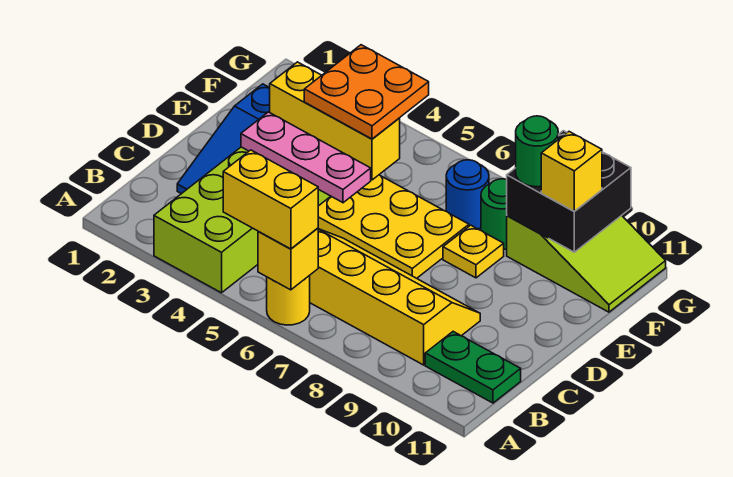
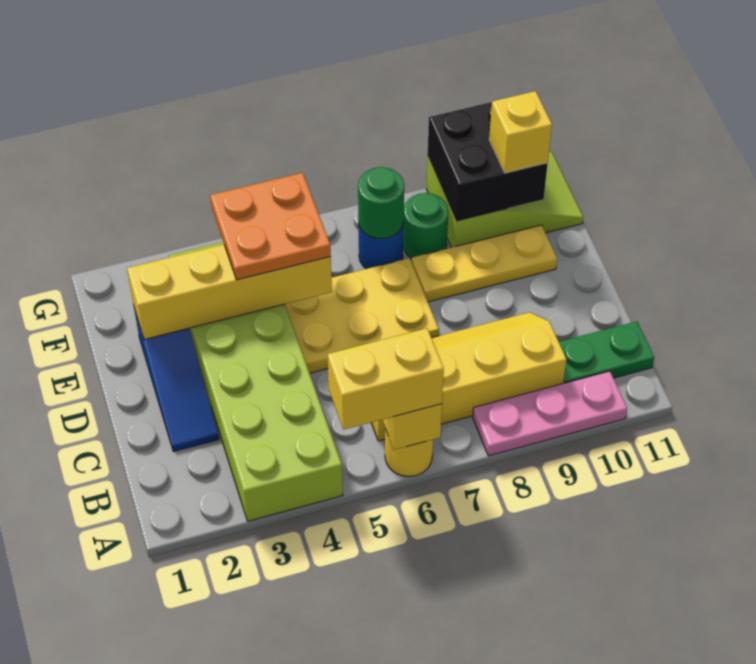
pink plate D3:D5 level 2 -> pink plate A8:A10 level 1
yellow brick E3:E5 level 2 -> yellow brick E2:E5 level 2
yellow plate E8 level 1 -> yellow plate E8:E10 level 1
green round brick F9 level 3 -> green round brick F7 level 2

